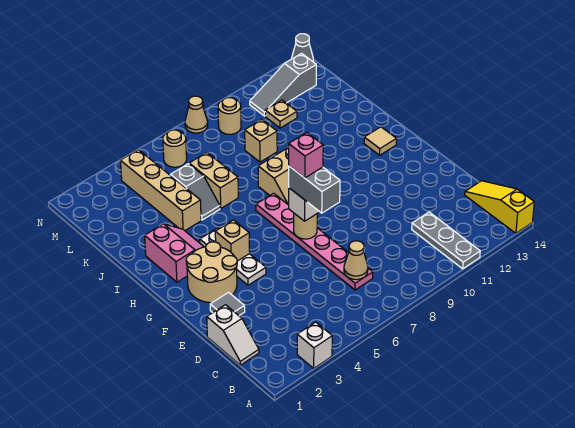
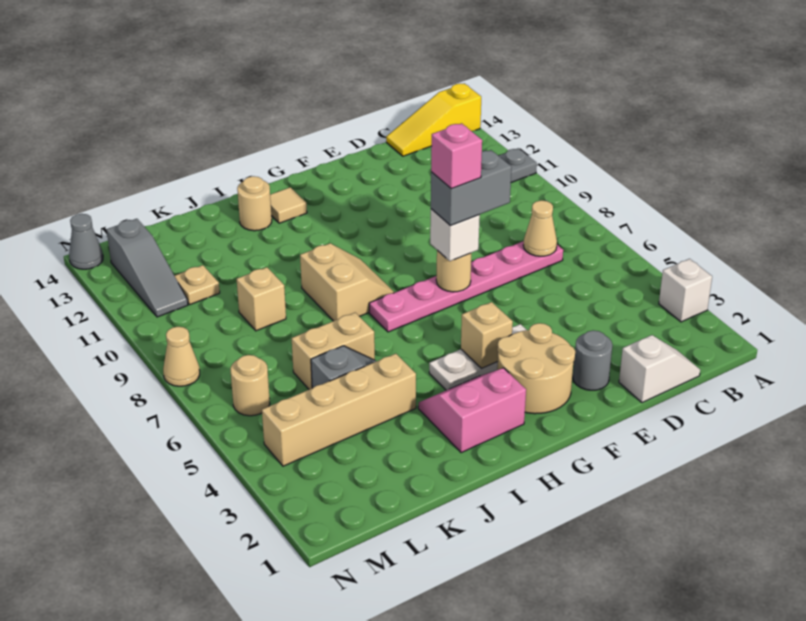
grey tile E2 level 1 -> grey round brick E2 level 1
tan round brick M9 level 1 -> tan round brick I13 level 1

